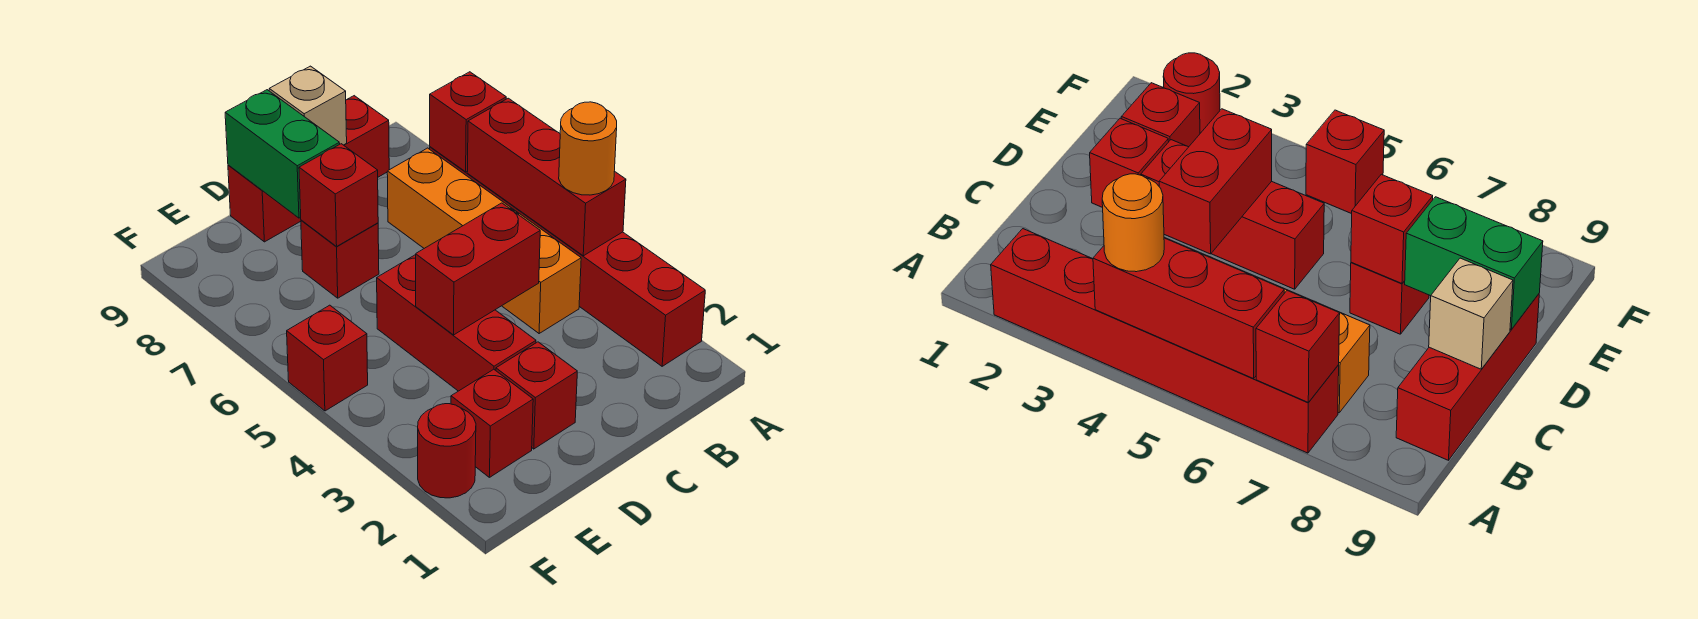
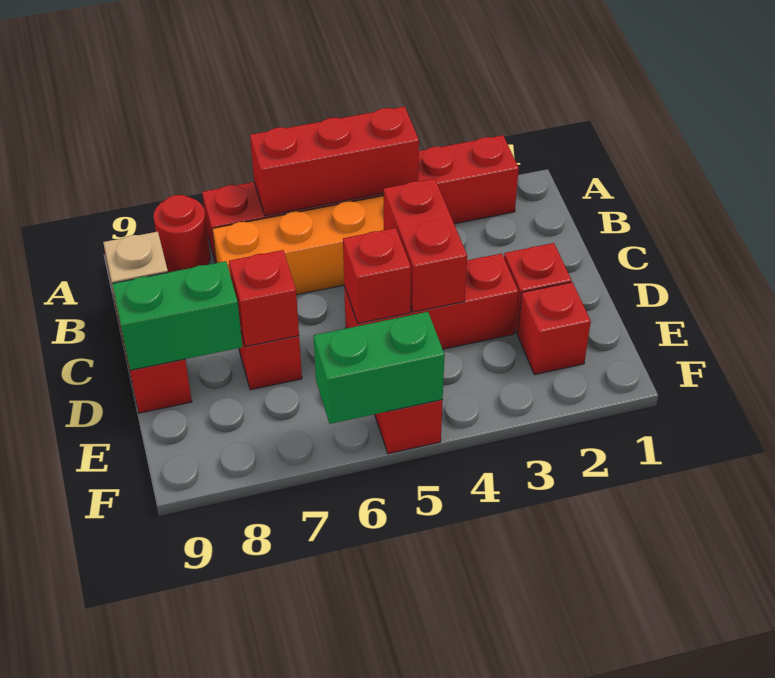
orange round brick A4 level 3 -> none
red brick A7 level 2 -> red brick D5 level 2
red round brick F2 level 1 -> red round brick A8 level 1
none -> green brick F5:F6 level 2

